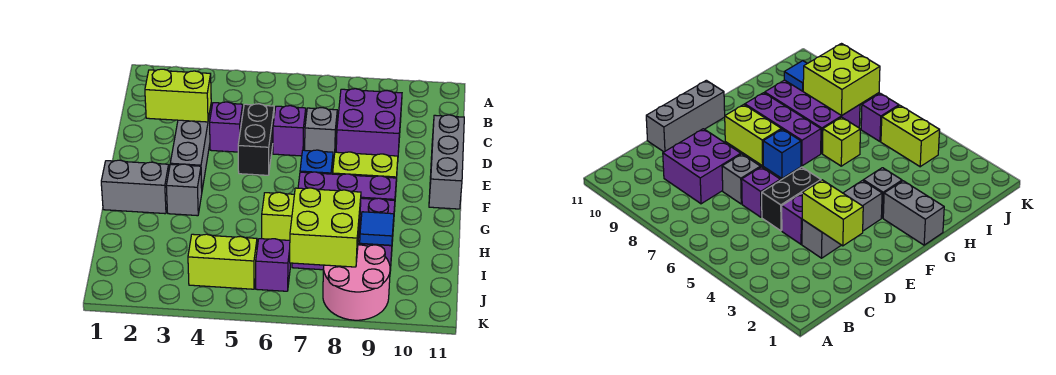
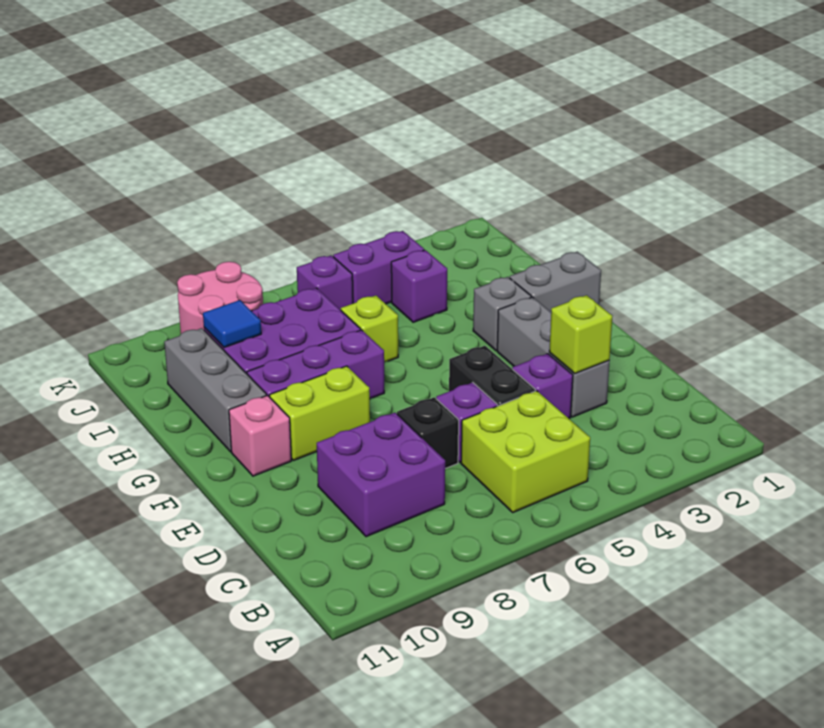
lime brick D2:D3 level 2 -> lime brick D3 level 2
grey brick D7 level 1 -> black brick D7 level 1
grey brick D11:F11 level 1 -> grey brick G10:I10 level 1
blue brick F7 level 1 -> none
none -> pink brick F10 level 1
none -> purple brick I4 level 1
lime brick I7:J8 level 2 -> lime brick B5:C6 level 1
lime brick J4:J5 level 1 -> purple brick J4:J5 level 1

